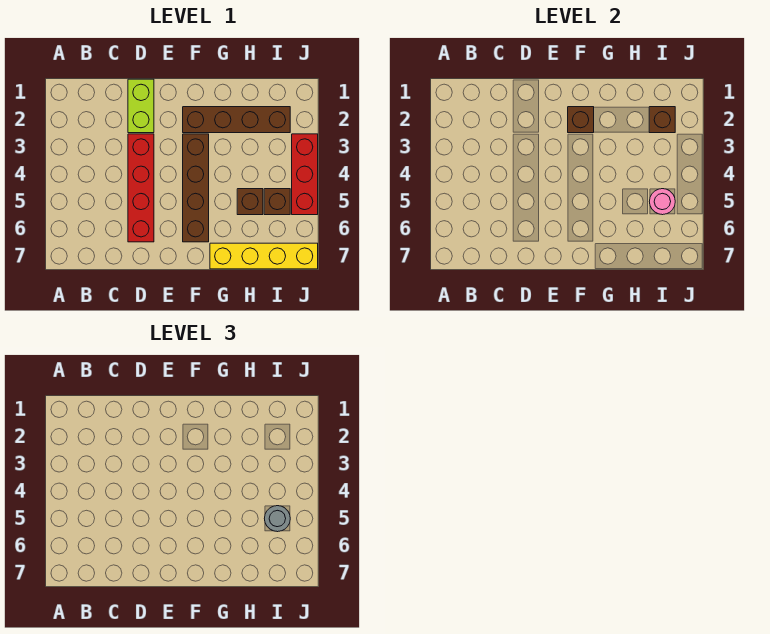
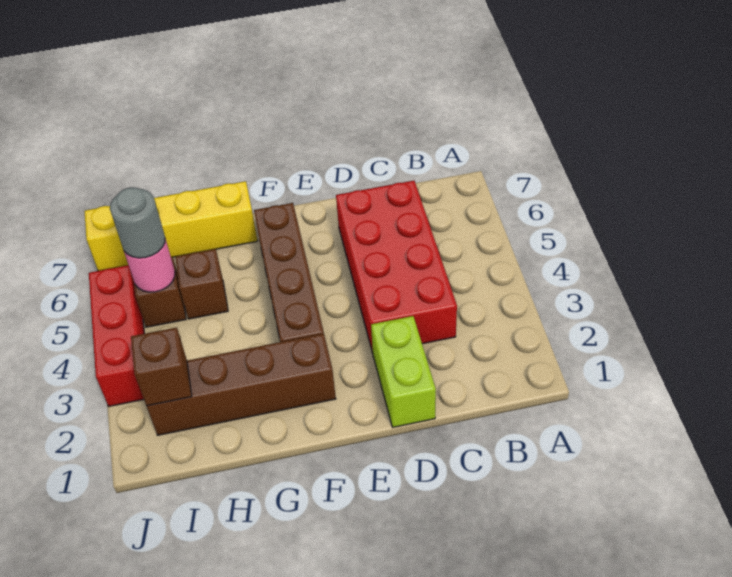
red brick D3:D6 level 1 -> red brick C3:D6 level 1
brown brick F2 level 2 -> none

